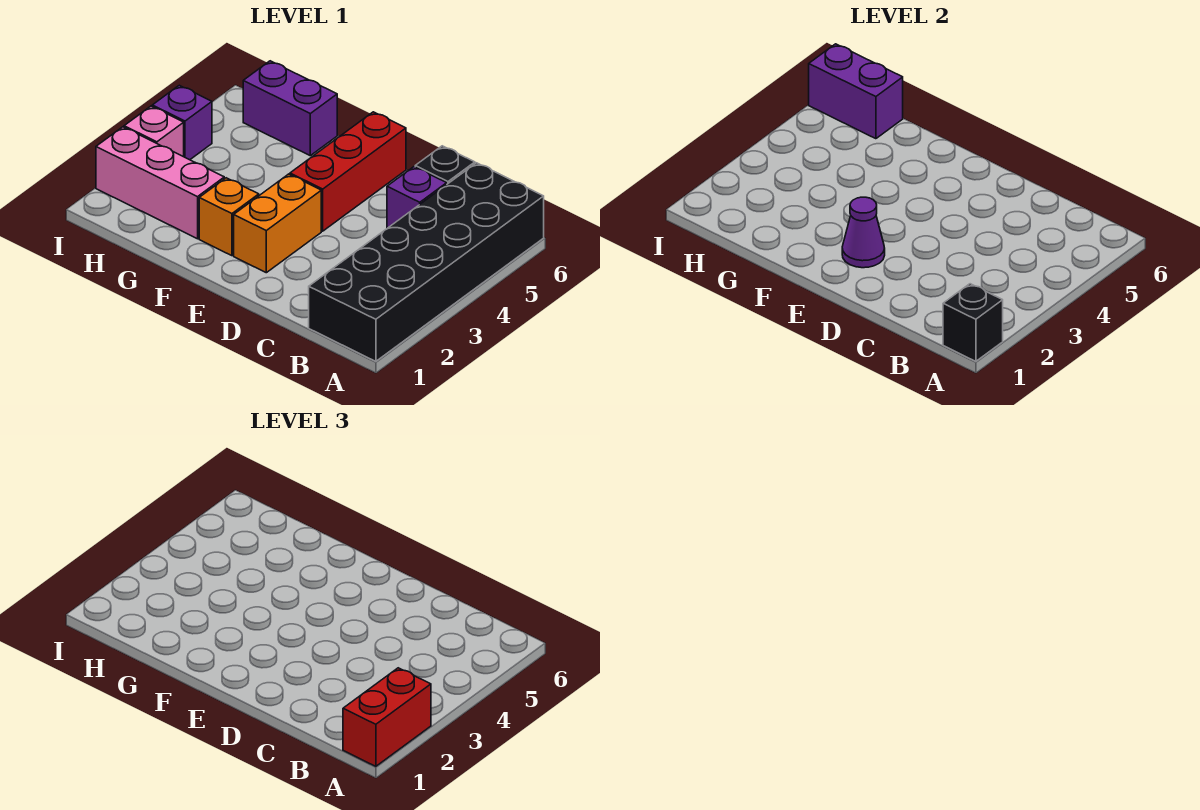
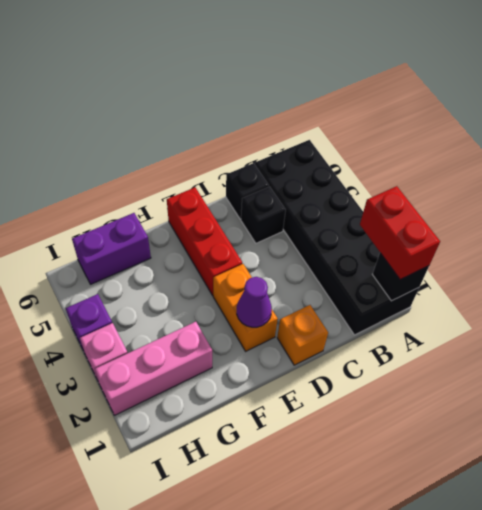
purple brick C5 level 1 -> black brick C5 level 1
orange brick F2 level 1 -> orange brick D1 level 1
purple brick H6:I6 level 2 -> none

